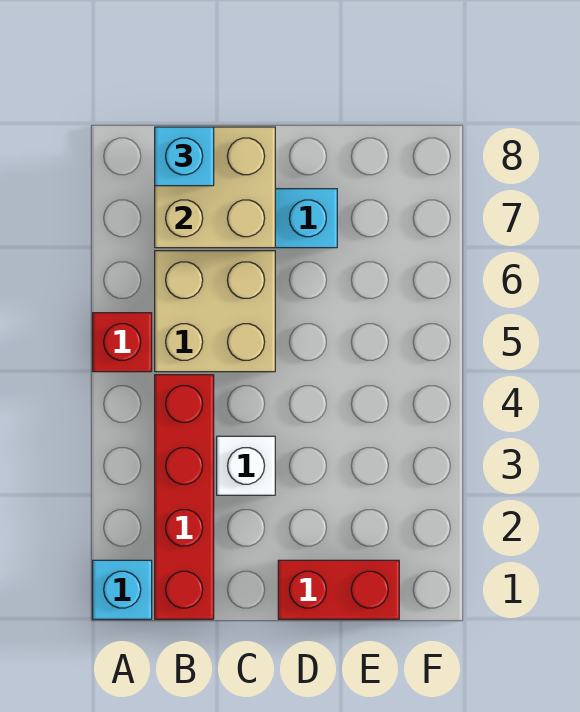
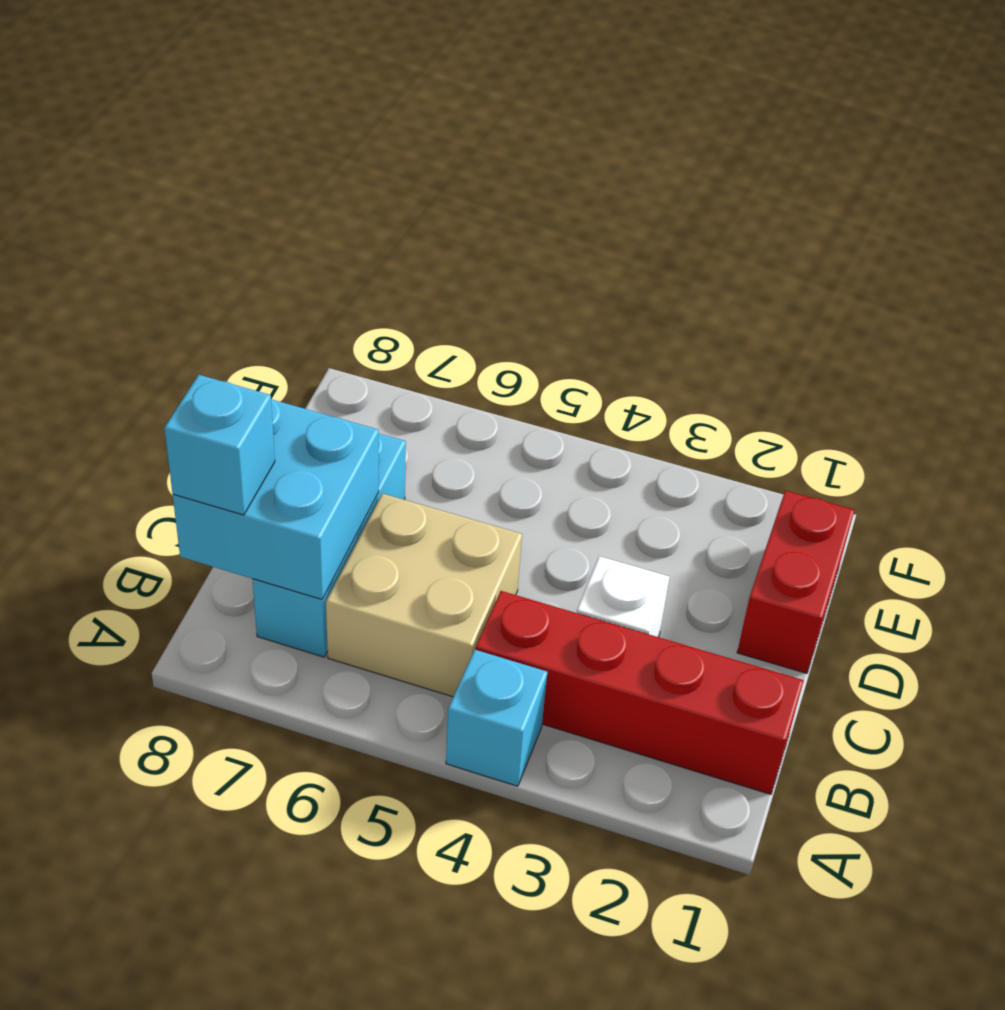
cyan brick A1 level 1 -> cyan brick A4 level 1
red brick A5 level 1 -> none
tan brick B7:C8 level 2 -> cyan brick B7:C8 level 2

